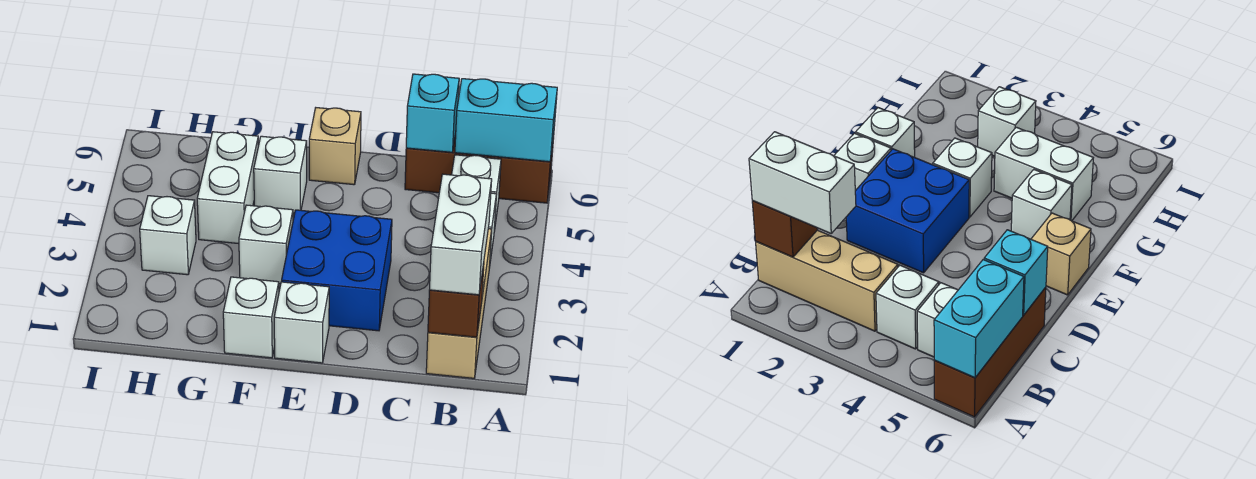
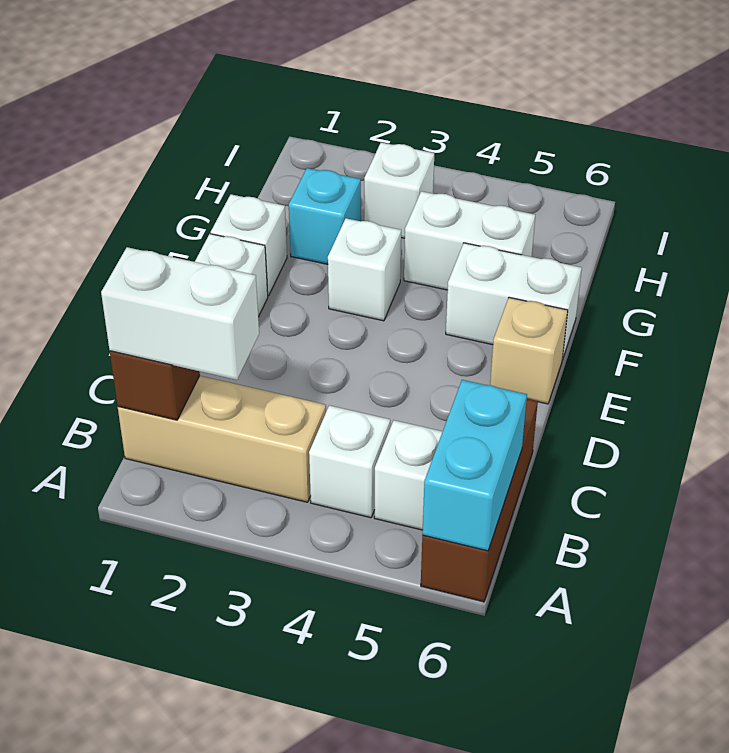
cyan brick C6 level 2 -> cyan brick G2 level 1
blue brick D2:E3 level 1 -> none
white brick F5 level 1 -> white brick F5:F6 level 1

